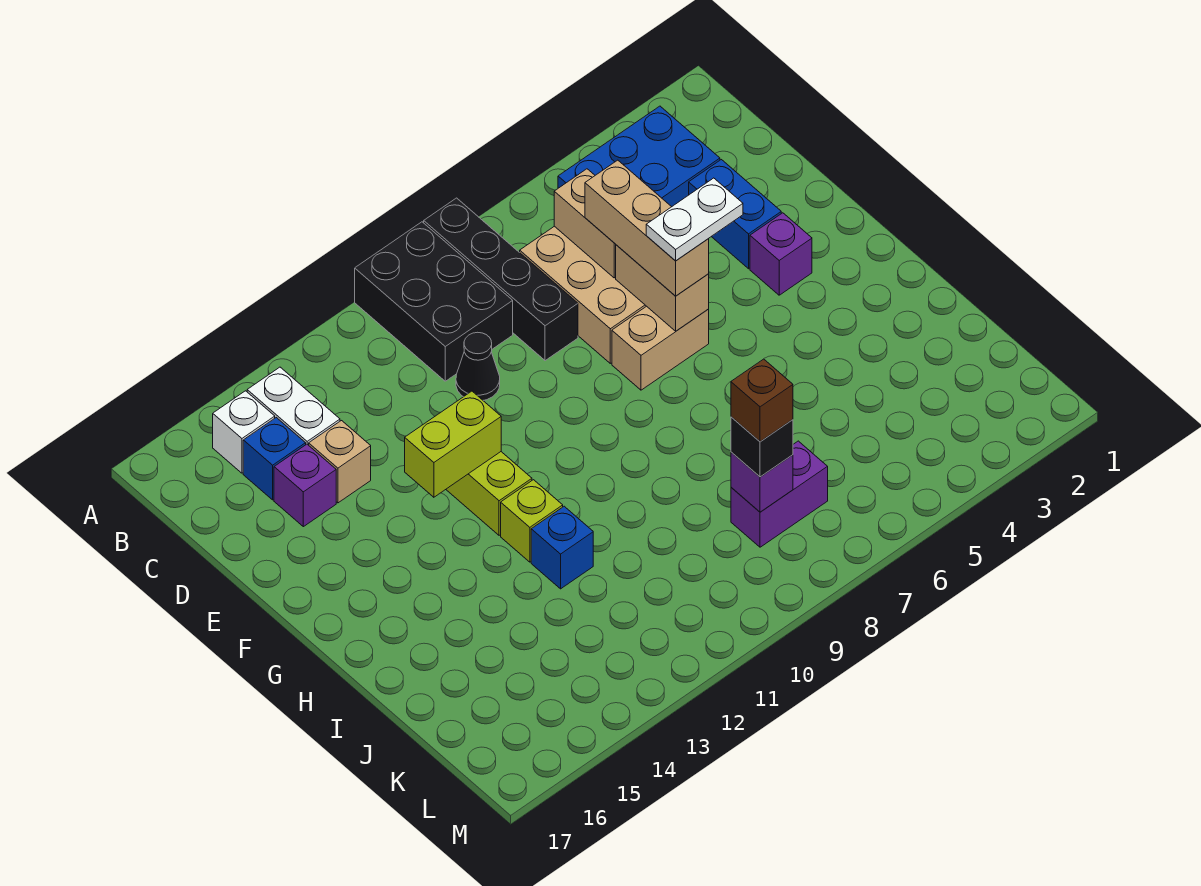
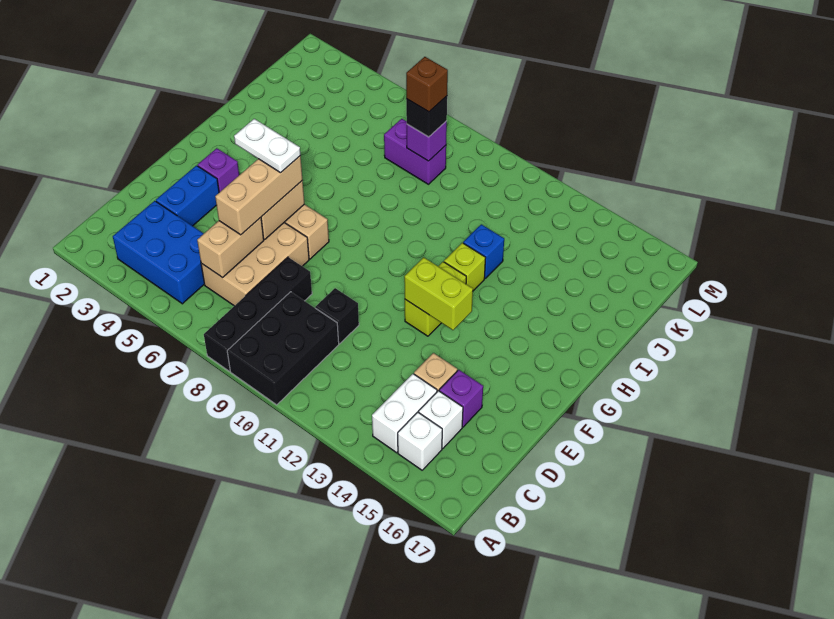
blue brick C15 level 1 -> white brick C15 level 1
black cone D10 level 1 -> black brick D10 level 1

